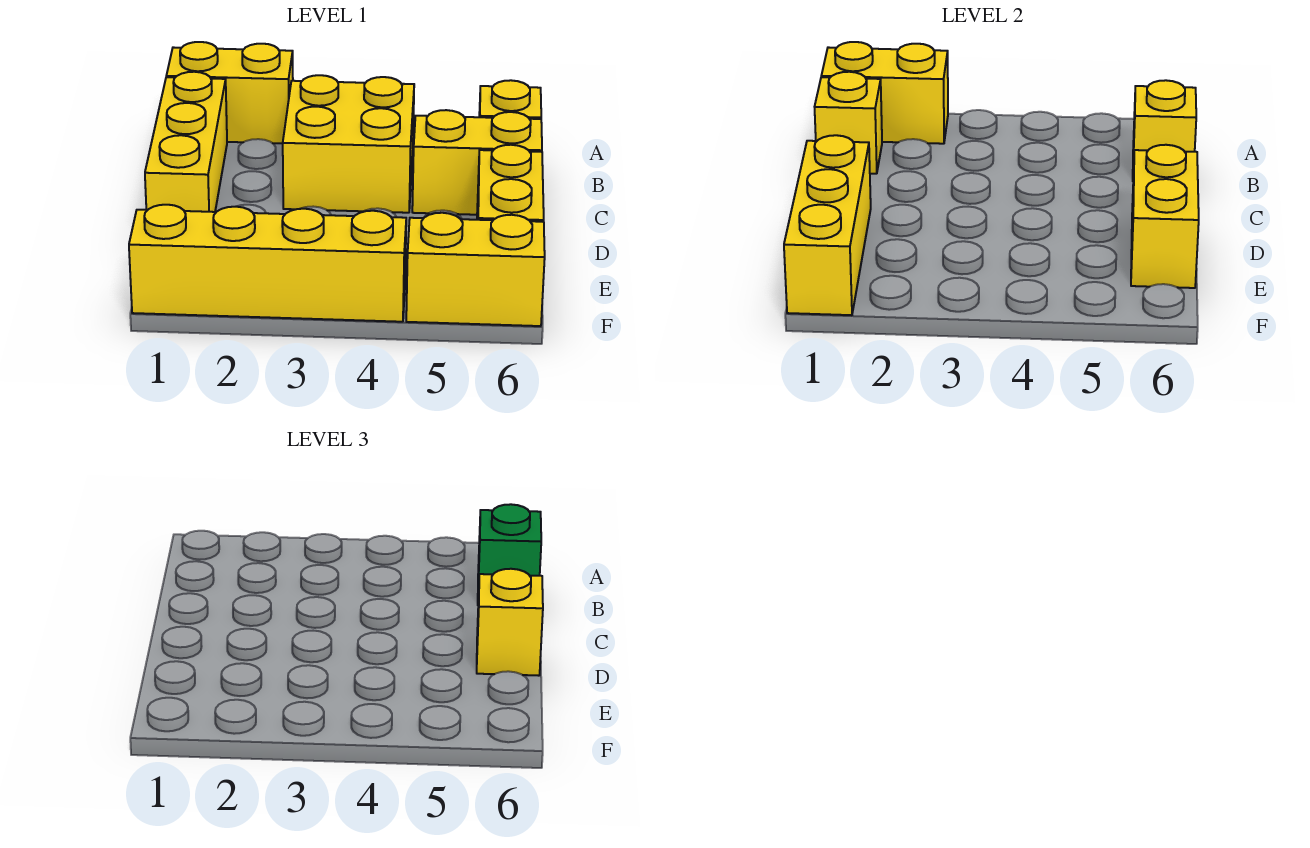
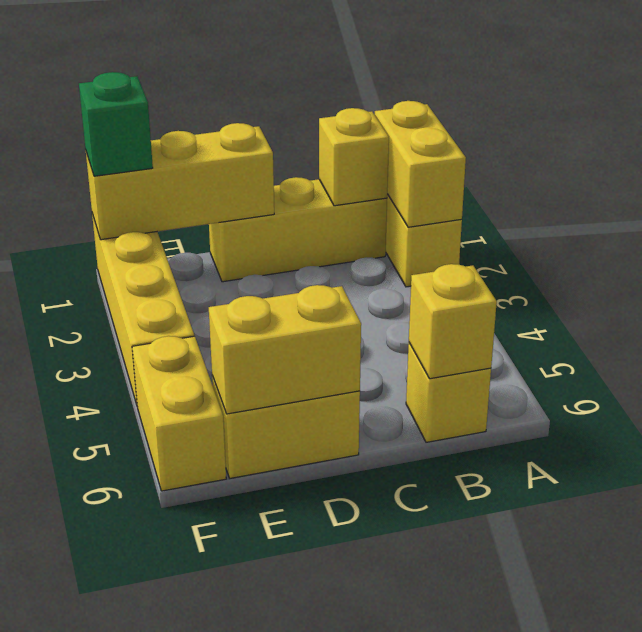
yellow brick B3:C4 level 1 -> none
green brick B6 level 3 -> green brick F1 level 3
yellow brick C5:C6 level 1 -> none
yellow brick D6 level 3 -> none

